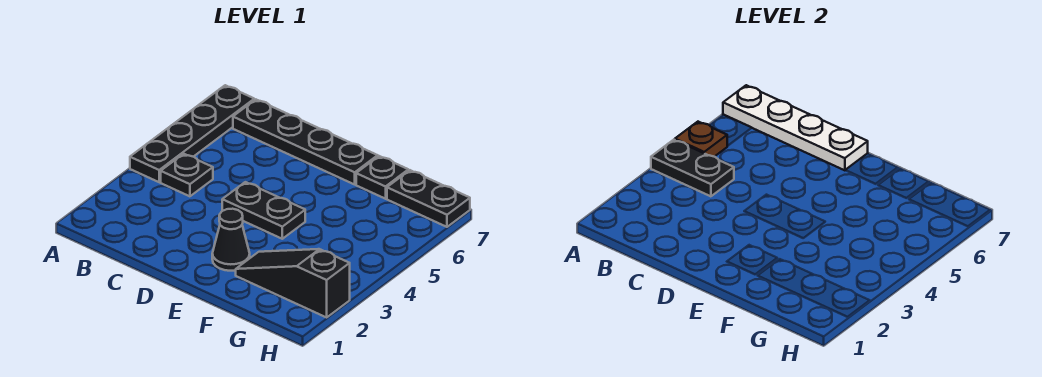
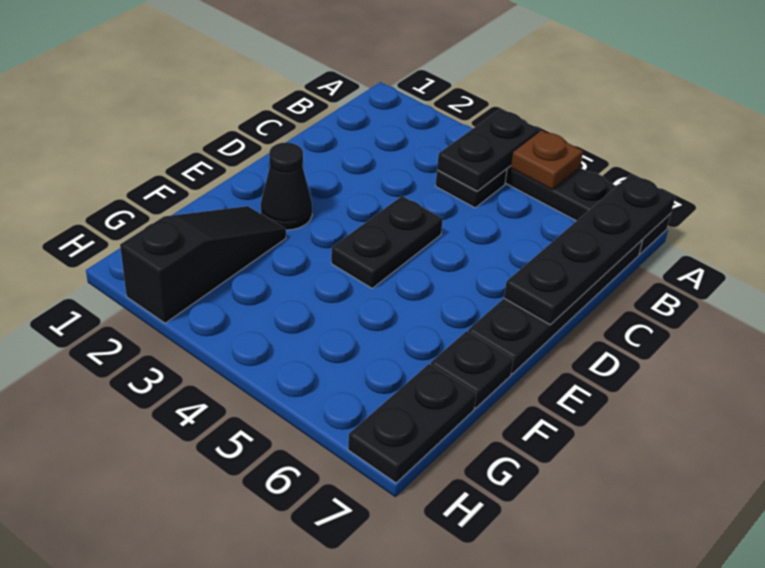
white plate A7:D7 level 2 -> black plate A7:D7 level 2

